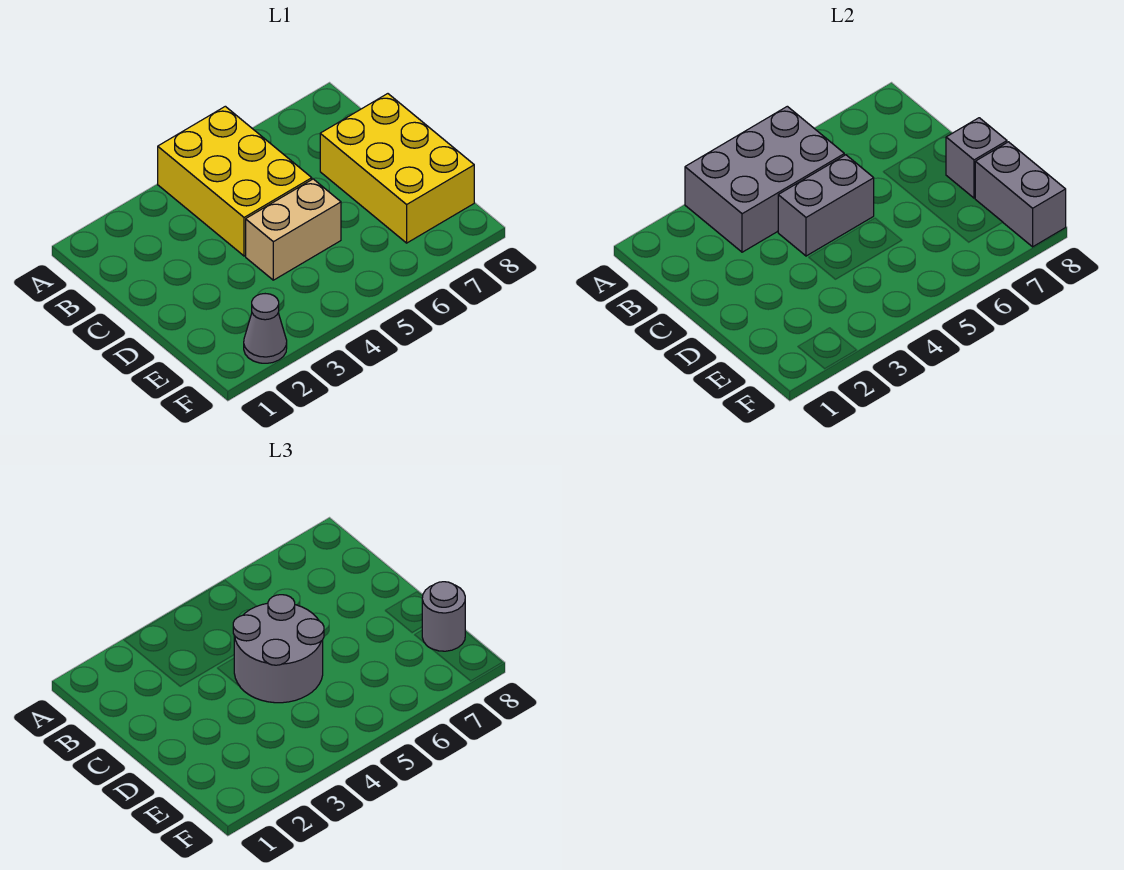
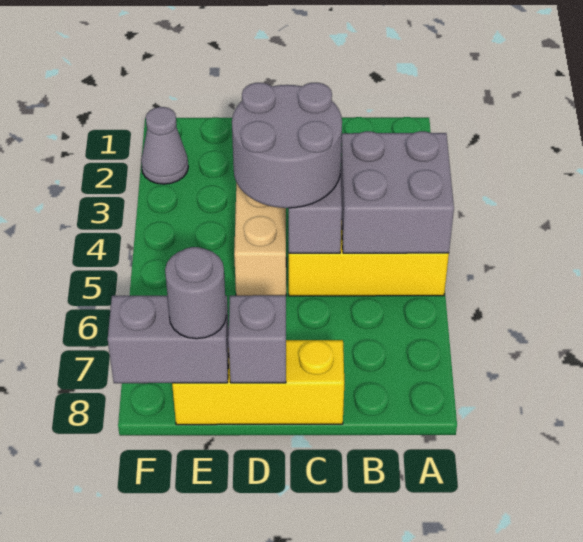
grey brick A3:B5 level 2 -> grey brick A4:B5 level 2
yellow brick C7:E8 level 1 -> yellow brick C8:E8 level 1

